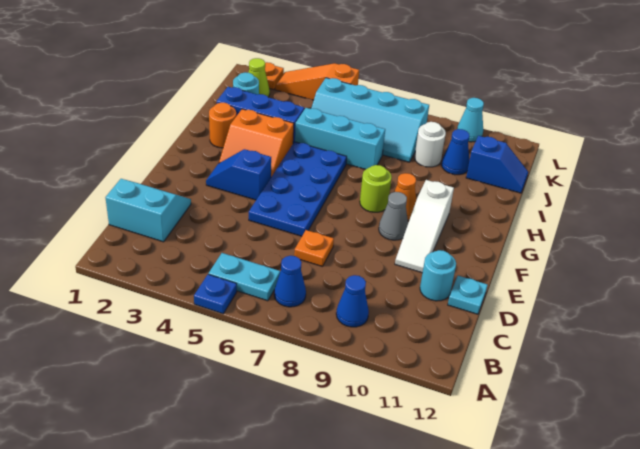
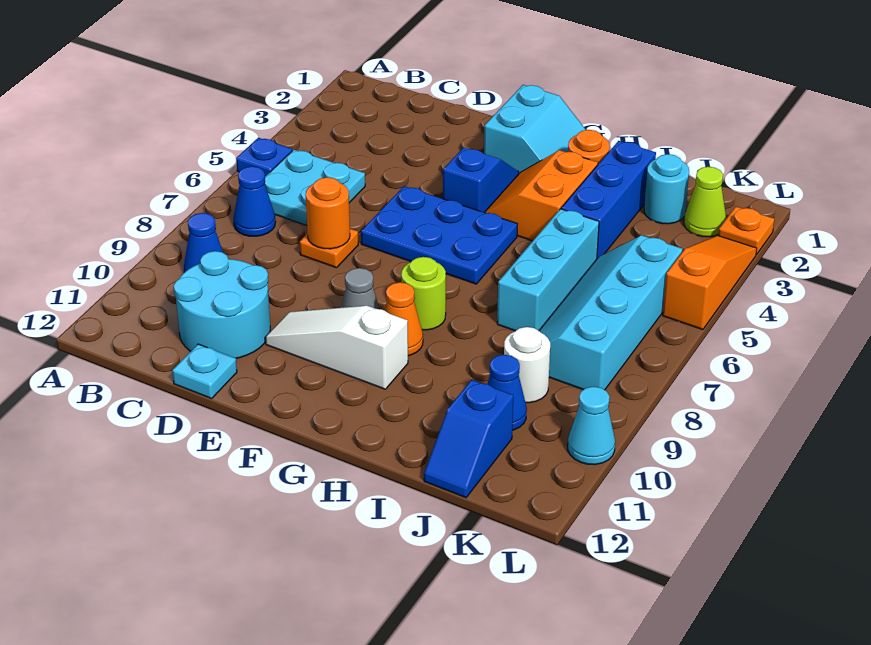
cyan plate B5:B6 level 1 -> cyan plate B5:C6 level 1
cyan slope C1:D2 level 1 top C -> cyan slope F1:G2 level 1 top F
none -> orange round brick D7 level 2
cyan round brick D11 level 1 -> cyan round brick C10:D11 level 1
blue plate E5:H6 level 1 -> blue plate E5:G6 level 1

